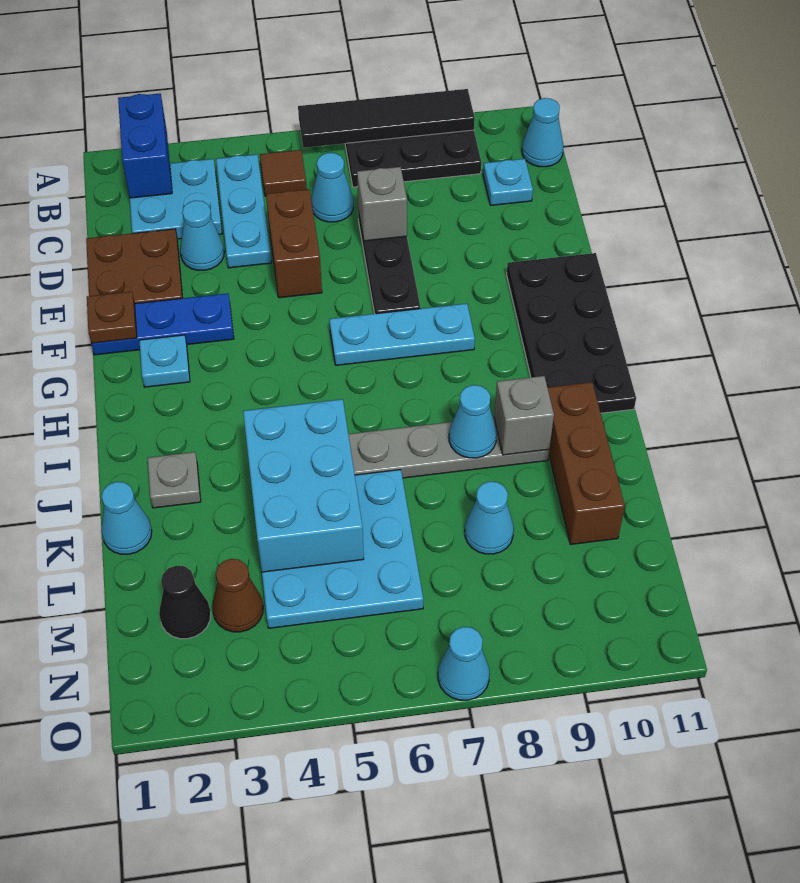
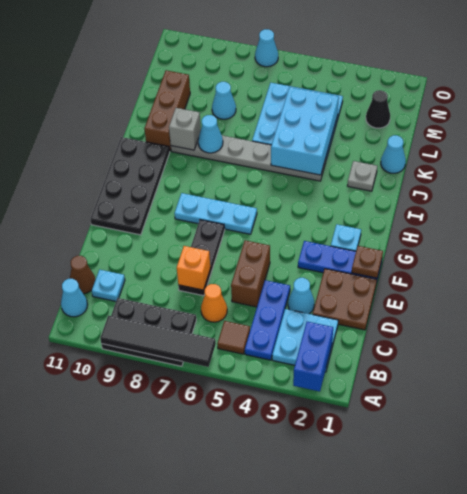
cyan plate B4:D4 level 1 -> blue plate B4:D4 level 1
cyan cone C6 level 1 -> orange cone C6 level 1
grey brick D7 level 2 -> orange brick D7 level 2
brown cone M3 level 1 -> brown cone C11 level 1

